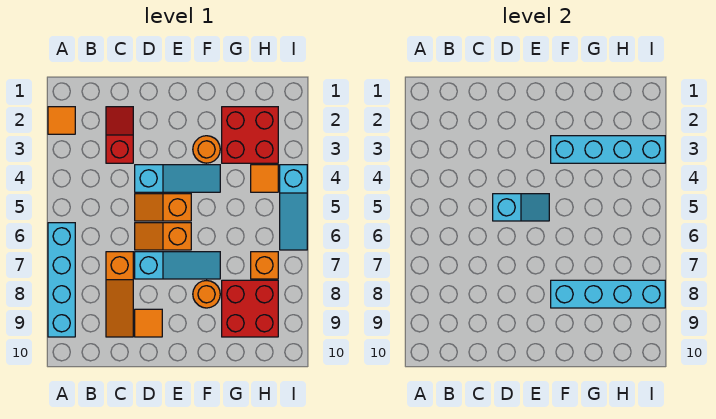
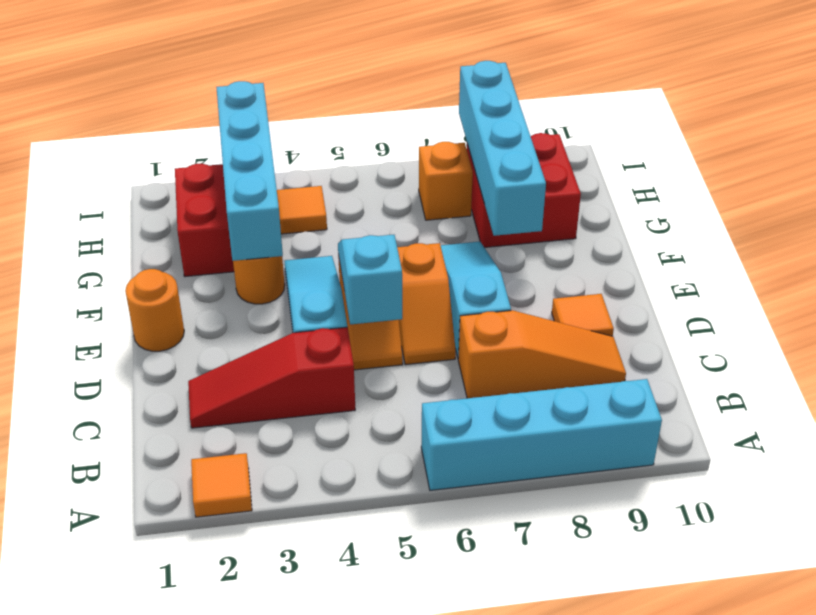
red slope C2:C3 level 1 top 3 -> red slope C2:C4 level 1 top 4
orange round brick F8 level 1 -> orange round brick E1 level 1
cyan slope I4:I6 level 1 top 4 -> none

